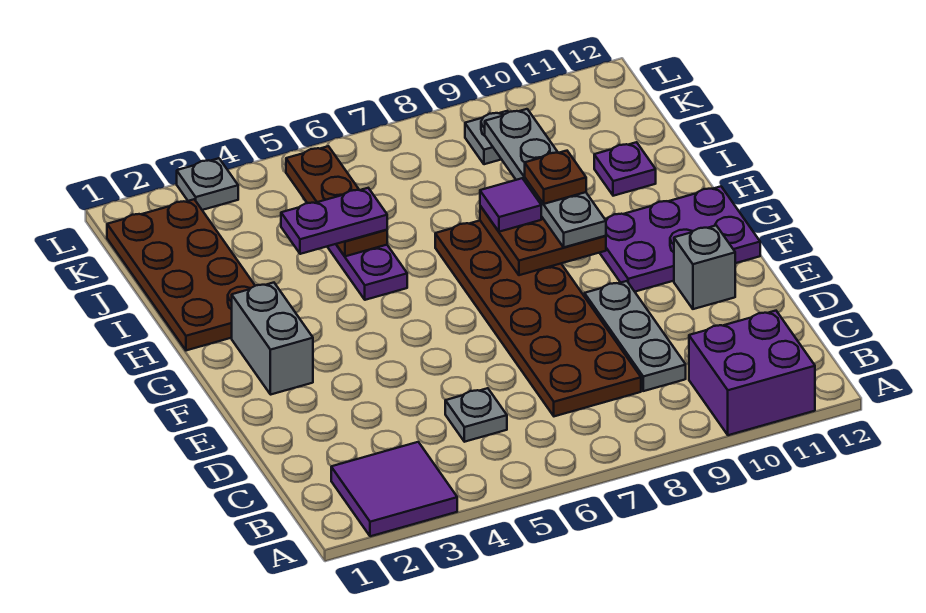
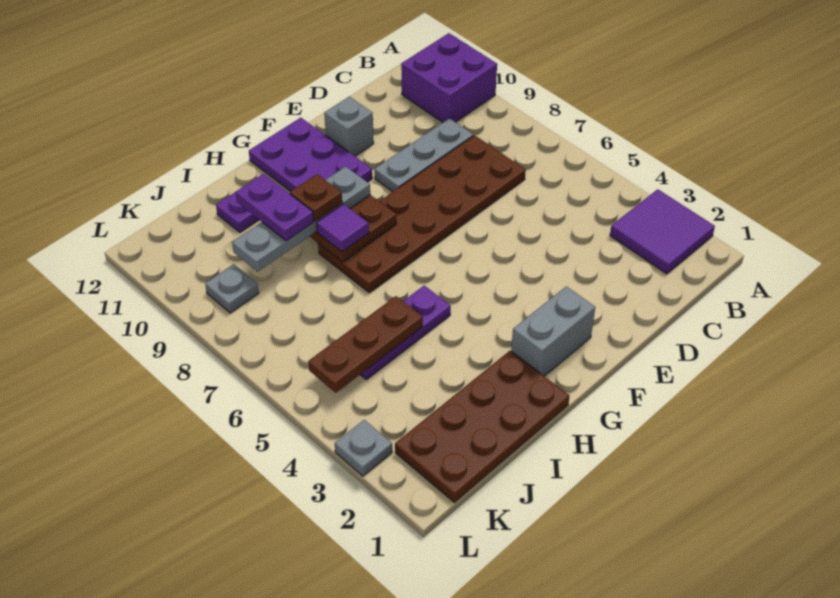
grey plate C5 level 1 -> none
purple plate I4:I5 level 3 -> purple plate I9:I10 level 4

